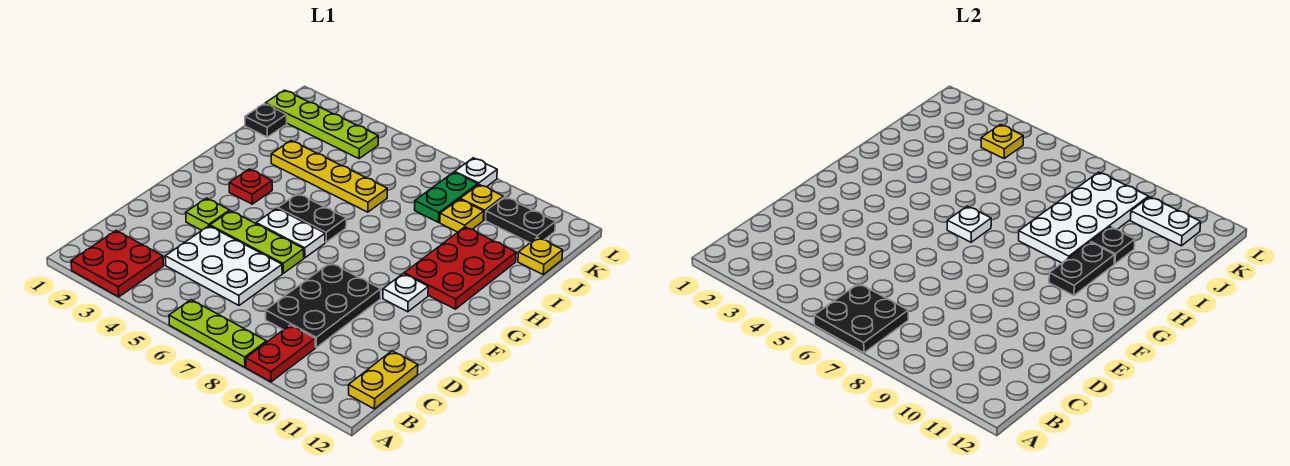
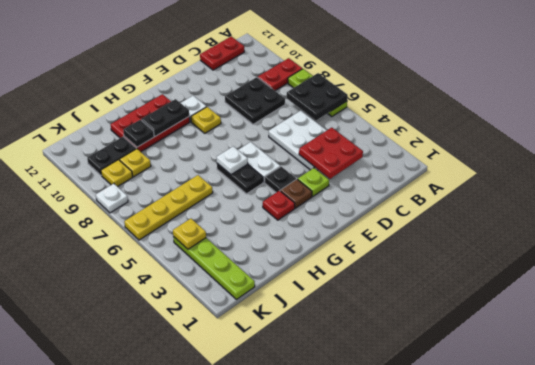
red plate A2:B3 level 1 -> red plate C3:D4 level 2
yellow plate B12:C12 level 1 -> red plate B12:C12 level 1
black plate C8:E9 level 1 -> black plate C8:D9 level 1
lime plate E4:E6 level 1 -> none
none -> brown plate F3 level 1
white plate H8:K9 level 2 -> none
yellow plate I3:I6 level 1 -> yellow plate I6:L6 level 1
black plate J1 level 1 -> black plate F4 level 1
green plate J8:K8 level 1 -> none
yellow plate J12 level 1 -> yellow plate F9 level 1
black plate K10:K11 level 1 -> black plate J10:K10 level 1
white plate K10:K11 level 2 -> none

